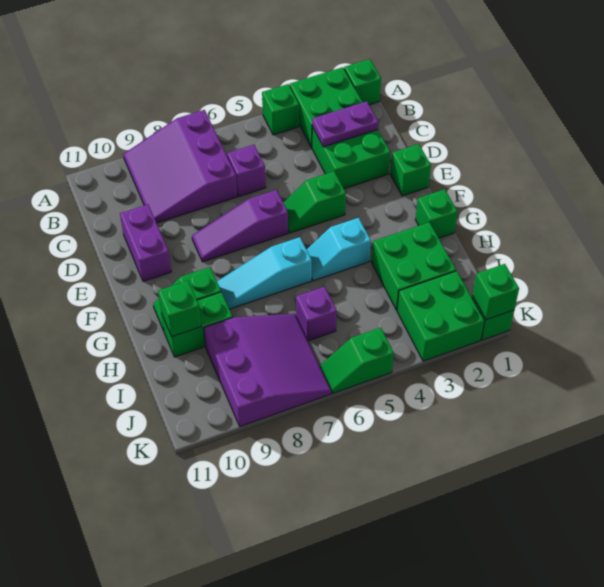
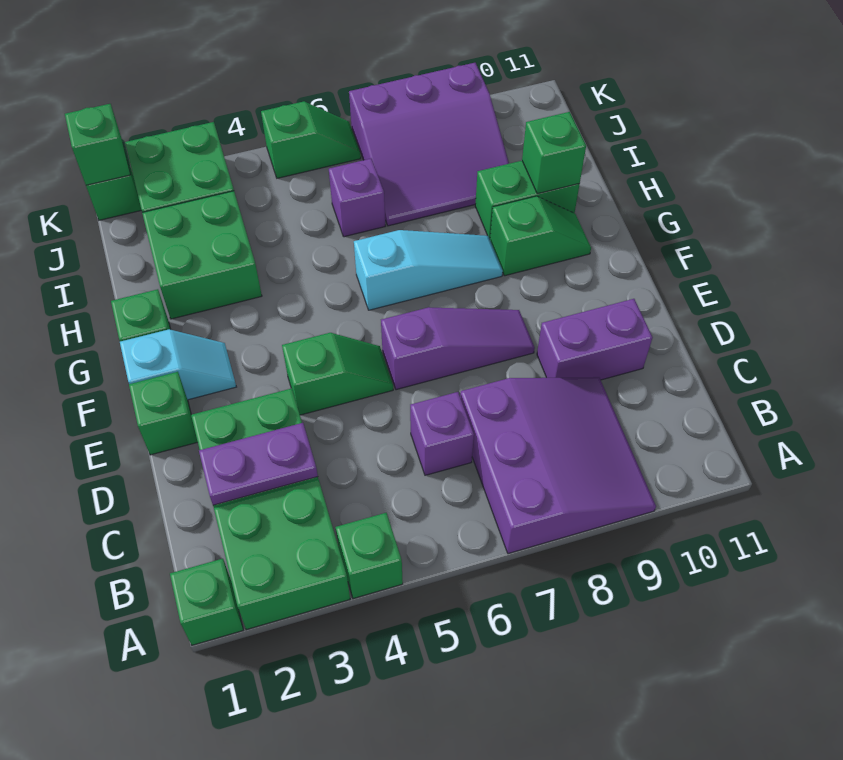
purple brick D10:E10 level 1 -> purple brick D9:D10 level 1
cyan slope G4:G5 level 1 top 4 -> cyan slope F1:F2 level 1 top 1
purple slope I7:K9 level 1 top 9 -> purple slope I7:K9 level 1 top K

